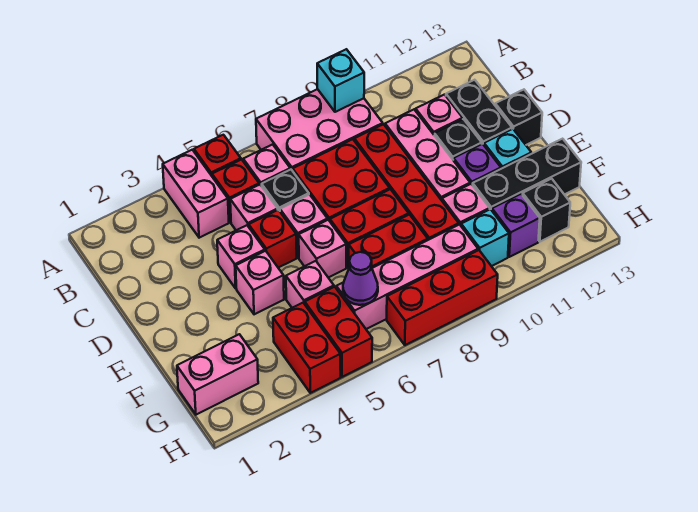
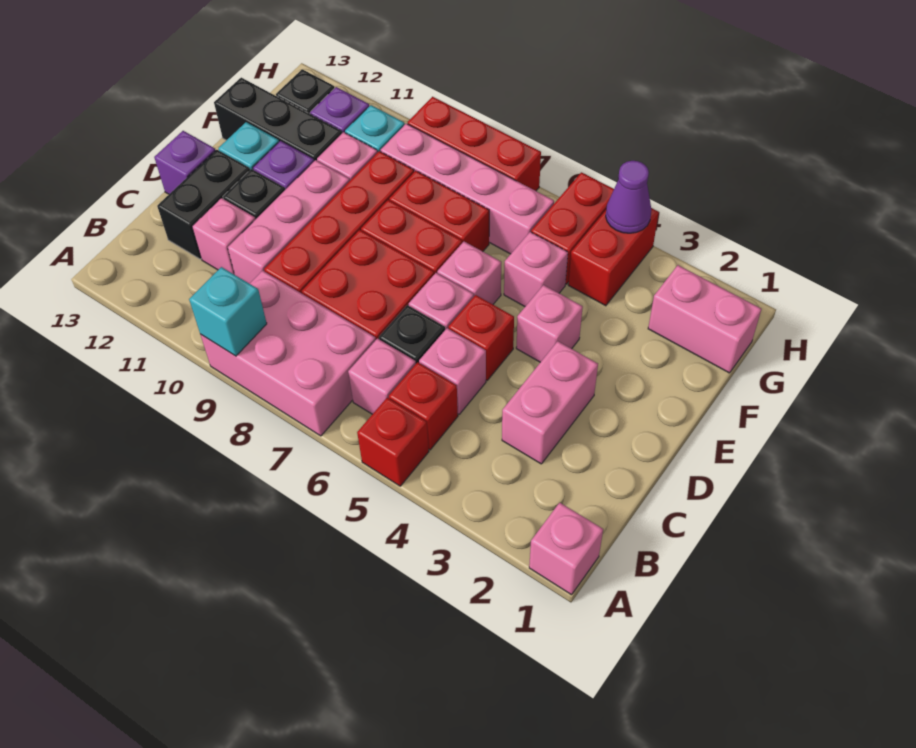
pink brick A4:B4 level 1 -> pink brick C3:D3 level 1
pink brick D4 level 1 -> pink brick A1 level 1
black brick D13 level 1 -> purple brick D13 level 1
purple cone G6 level 2 -> purple cone H4 level 2

